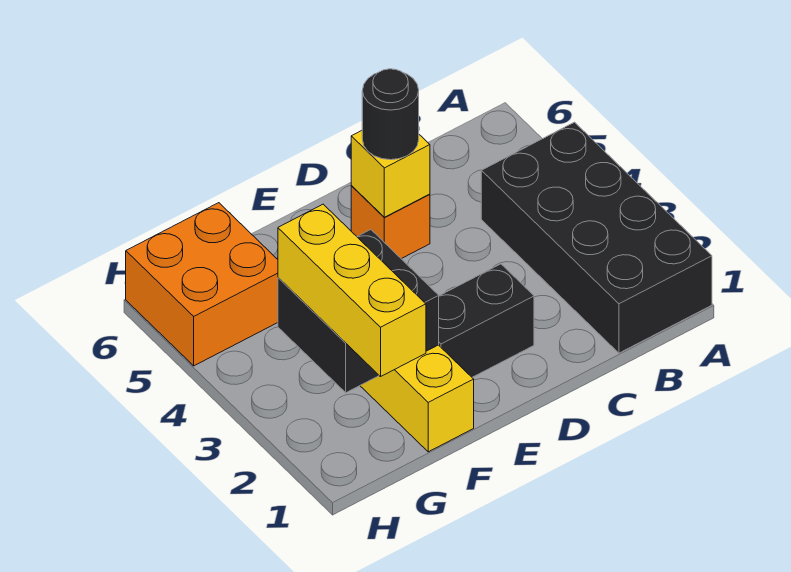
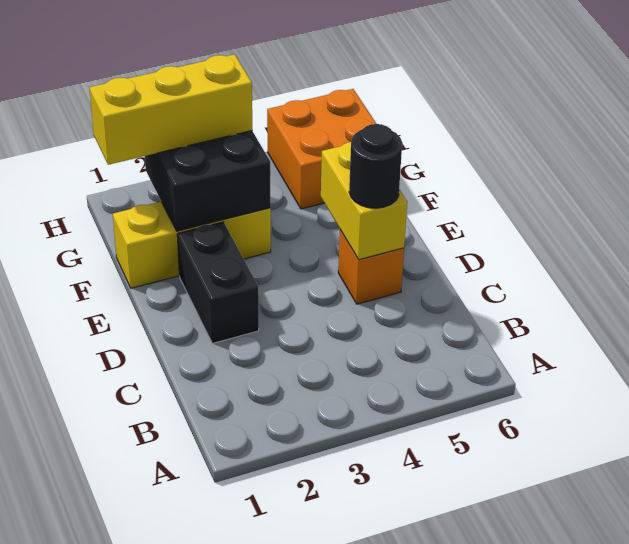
black brick A1:B4 level 1 -> none
yellow brick D5 level 2 -> yellow brick D5:E5 level 2

